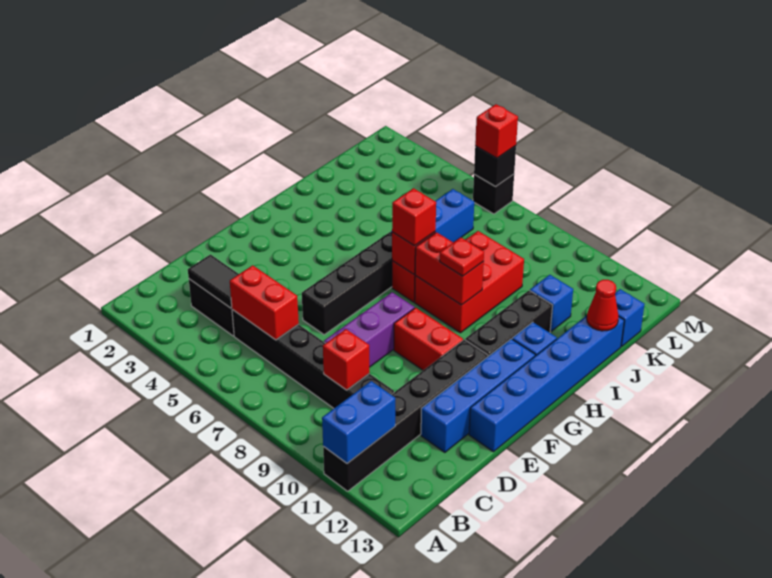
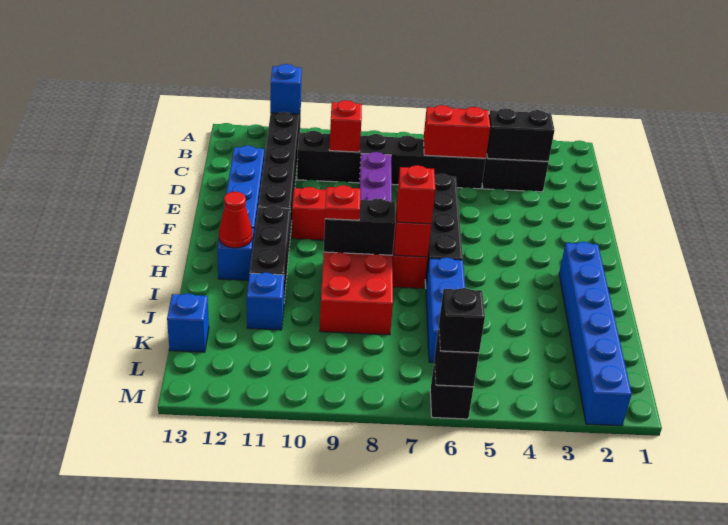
blue brick A11:B11 level 2 -> blue brick A11 level 2
black tile C3:C4 level 2 -> black brick C3:C4 level 2
blue brick E13:J13 level 1 -> blue brick H2:M2 level 1
red brick H8:H9 level 2 -> black brick H8:H9 level 2
red cone J13 level 2 -> red cone H12 level 2
red brick M6 level 3 -> black brick M6 level 3

